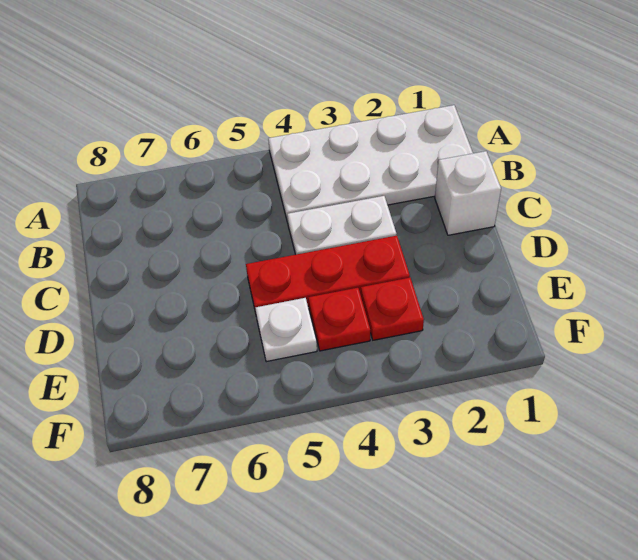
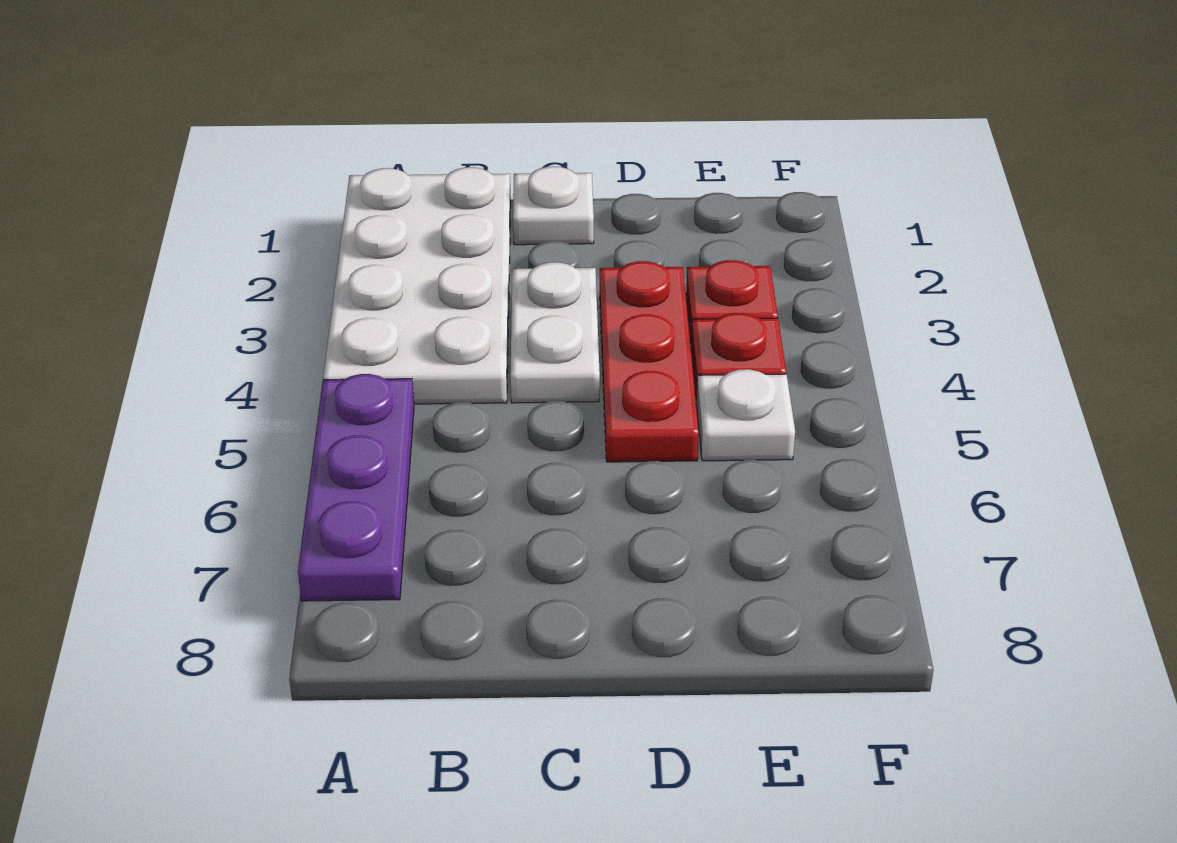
none -> purple plate A5:A7 level 1
white brick C1 level 1 -> white plate C1 level 1

